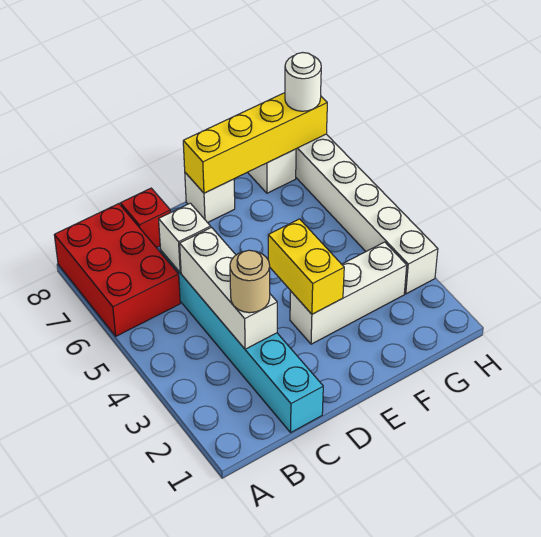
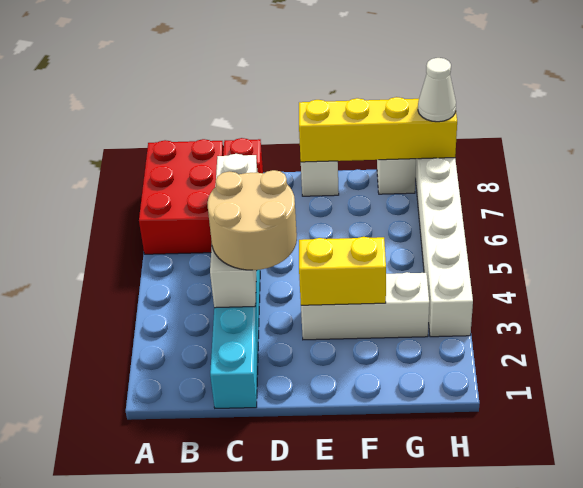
tan round brick C3 level 3 -> tan round brick C3:D4 level 3
yellow brick E3:E4 level 2 -> yellow brick E3:F3 level 2
white round brick H8 level 3 -> white cone H8 level 3

